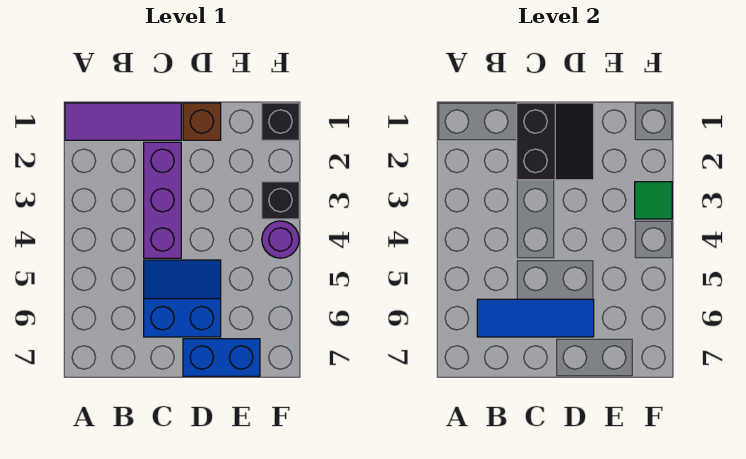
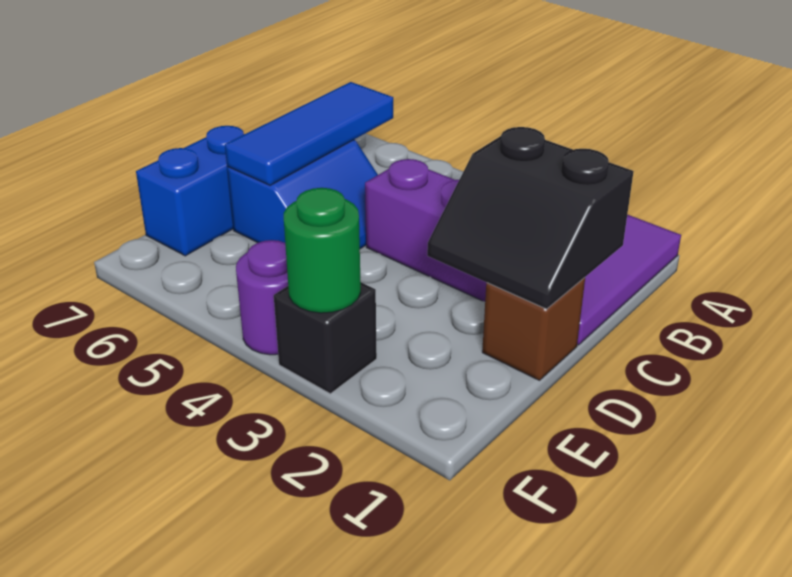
black brick F1 level 1 -> none
green tile F3 level 2 -> green round brick F3 level 2

